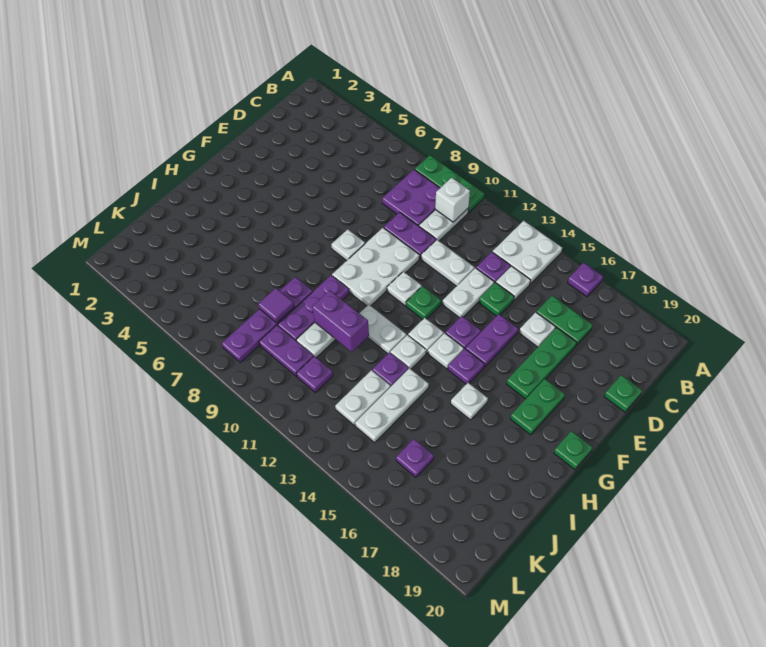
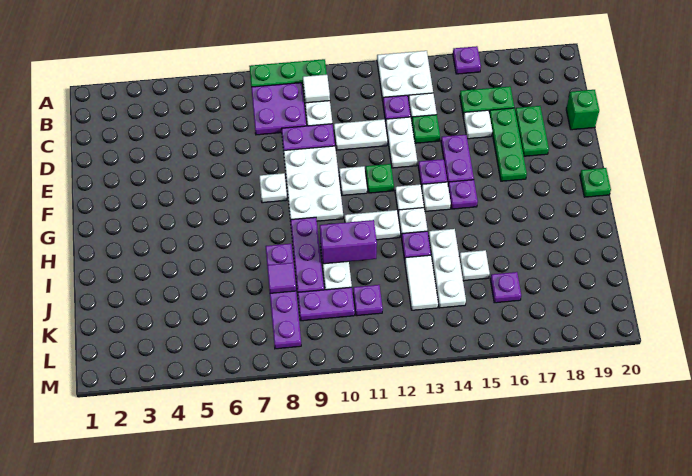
white brick B10 level 2 -> white tile B10 level 2
green plate D20 level 1 -> green brick D20 level 1
green plate F18:G18 level 1 -> green plate D18:E18 level 1
white plate H16 level 1 -> white plate J15 level 1
white plate J13:K13 level 1 -> white tile J13:K13 level 1

